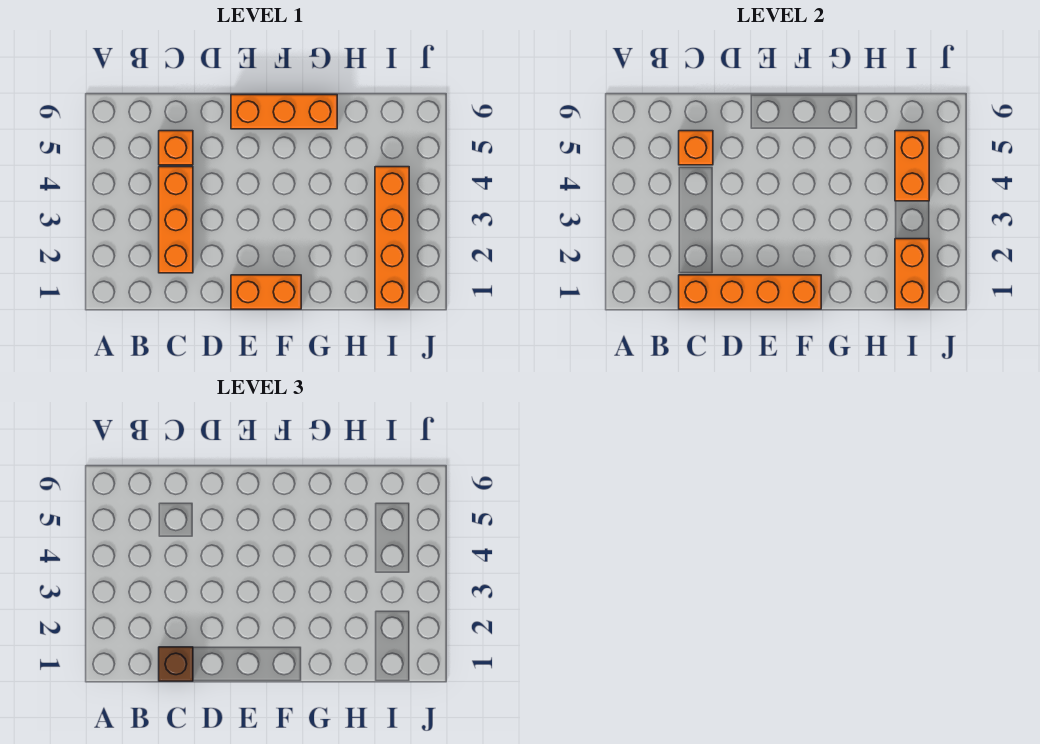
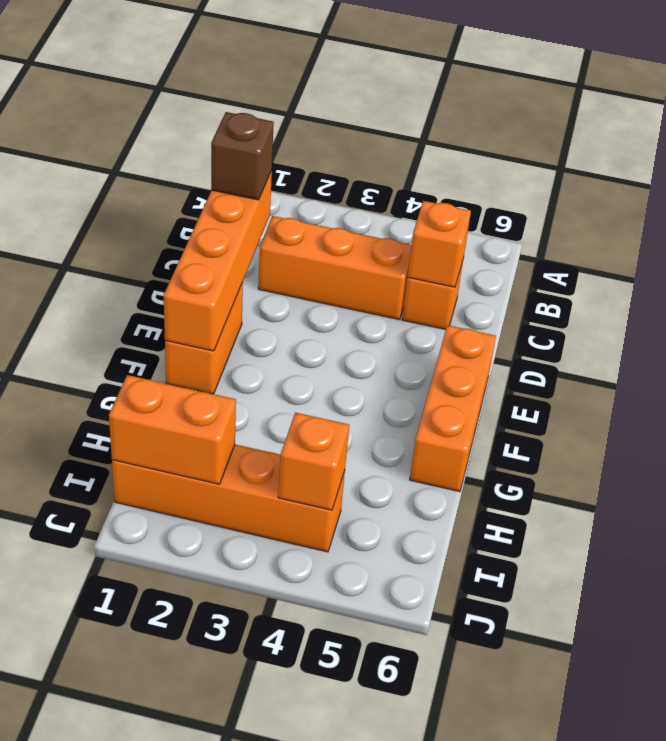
orange brick I4:I5 level 2 -> orange brick I4 level 2

